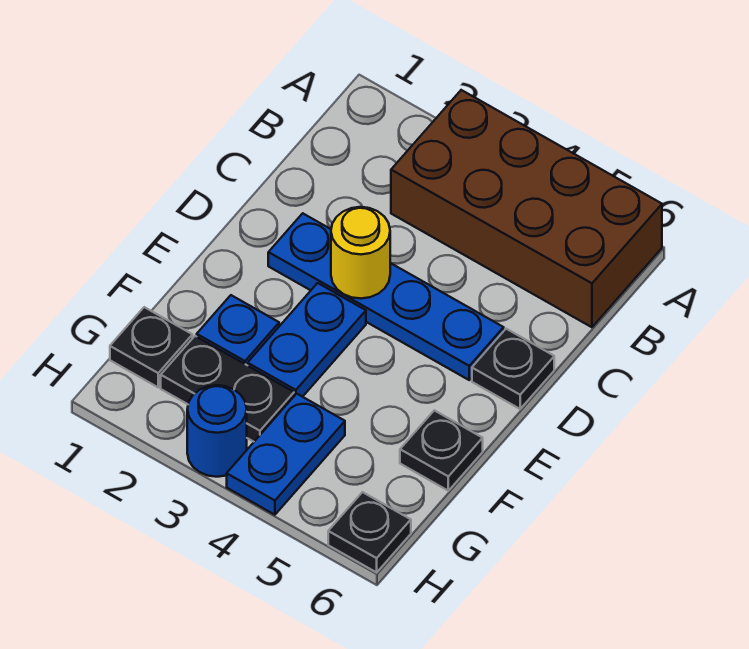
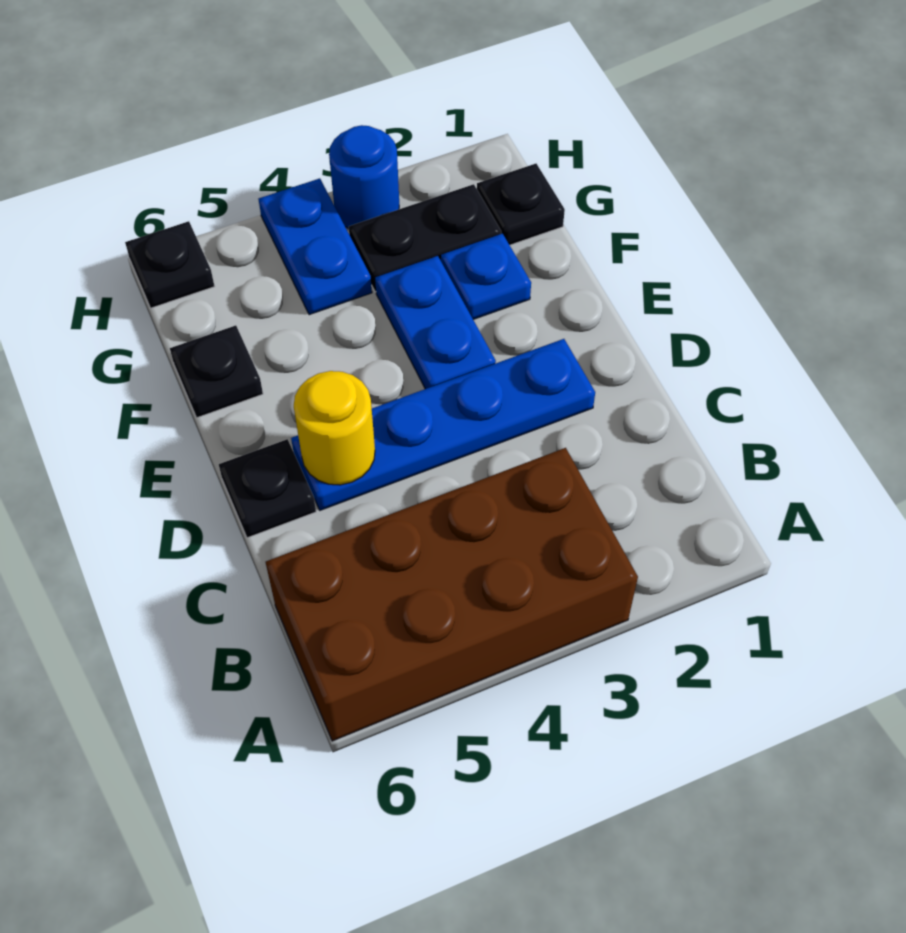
yellow round brick D3 level 2 -> yellow round brick D5 level 2

